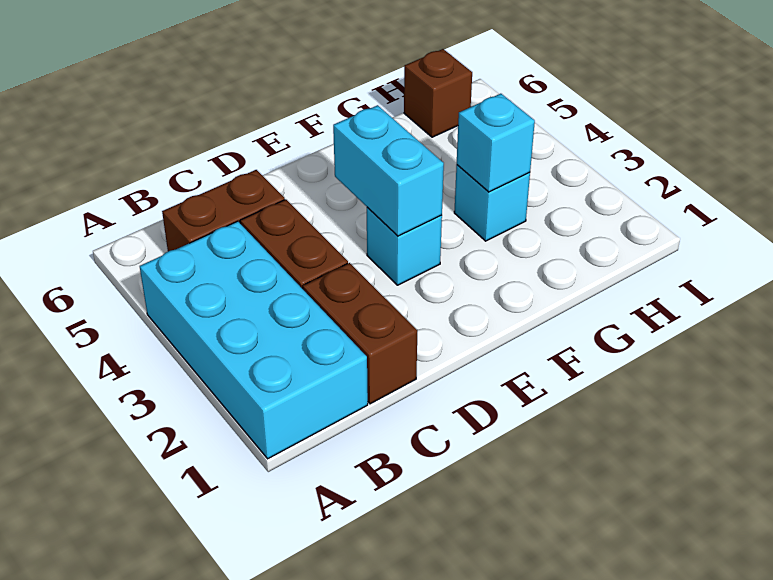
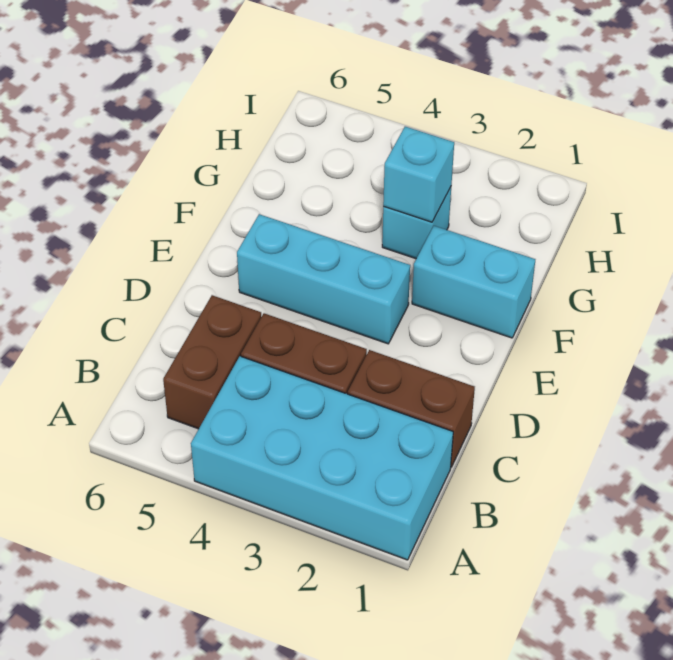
cyan brick E3 level 1 -> cyan brick E3:E5 level 1
cyan brick E3:E4 level 2 -> cyan brick F1:F2 level 1
brown brick H6 level 1 -> none

